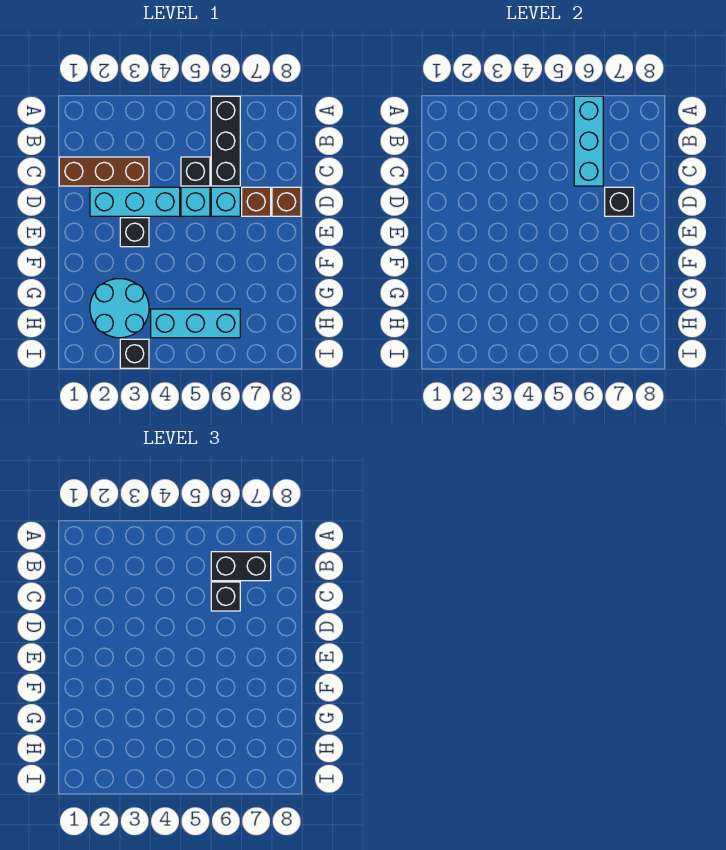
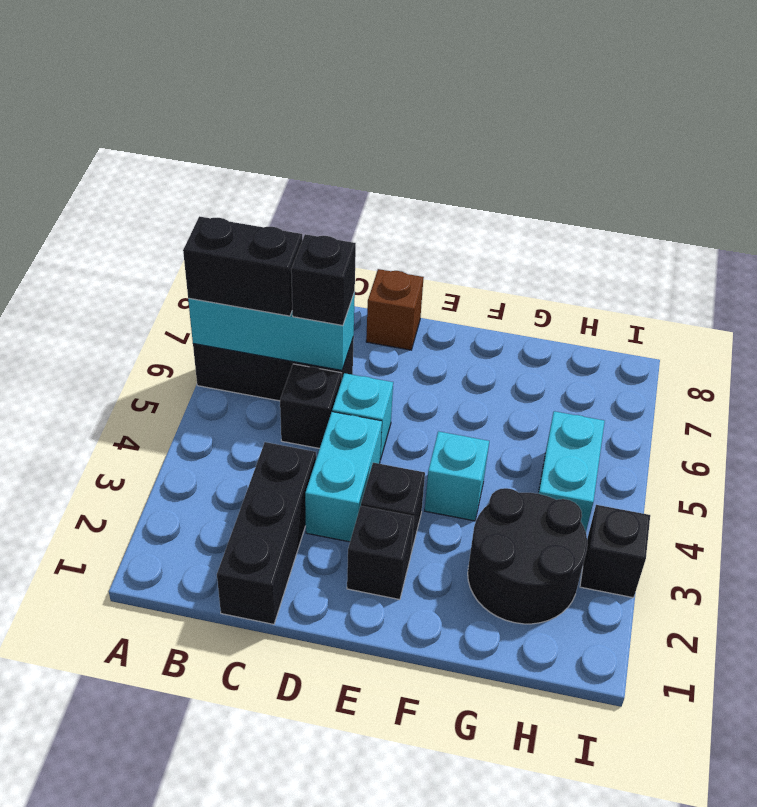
black brick B6:B7 level 3 -> black brick A6:B6 level 3
brown brick C1:C3 level 1 -> black brick C1:C3 level 1
cyan brick D2:D4 level 1 -> cyan brick D3:D4 level 1
cyan brick D6 level 1 -> cyan brick F4 level 1
brown brick D7 level 1 -> none
black brick D7 level 2 -> black brick E2 level 1
cyan round brick G2:H3 level 1 -> black round brick G2:H3 level 1
cyan brick H4:H6 level 1 -> cyan brick H4:H5 level 1

